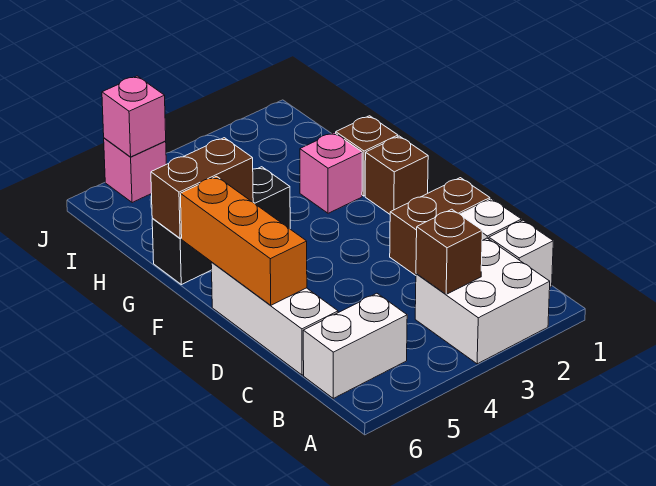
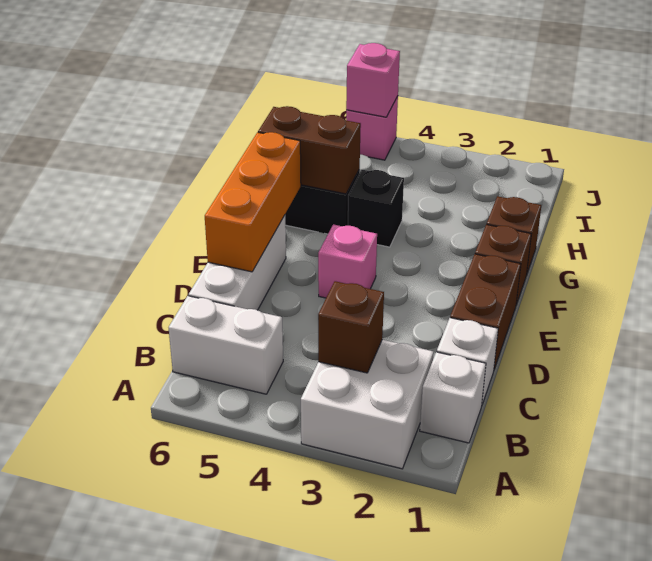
brown brick D1:D2 level 1 -> brown brick D1:E1 level 1
pink brick G2 level 1 -> pink brick E4 level 1

